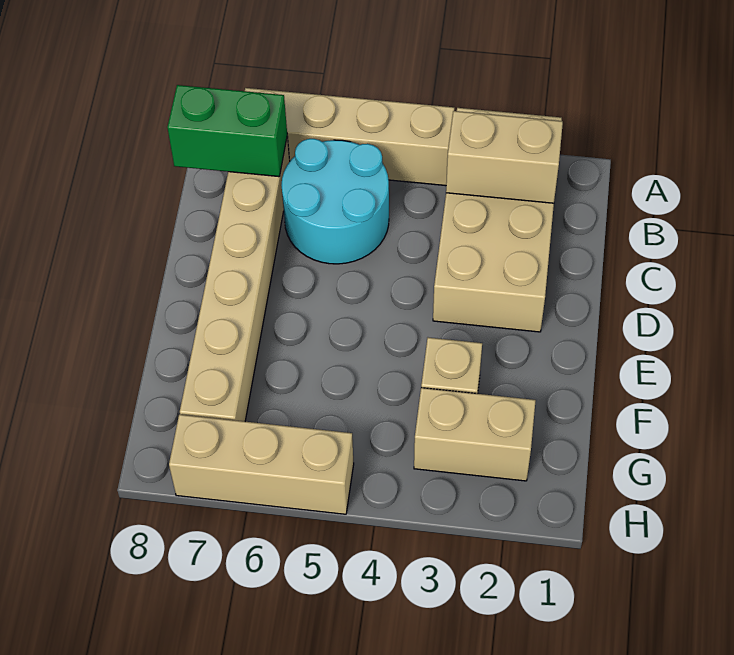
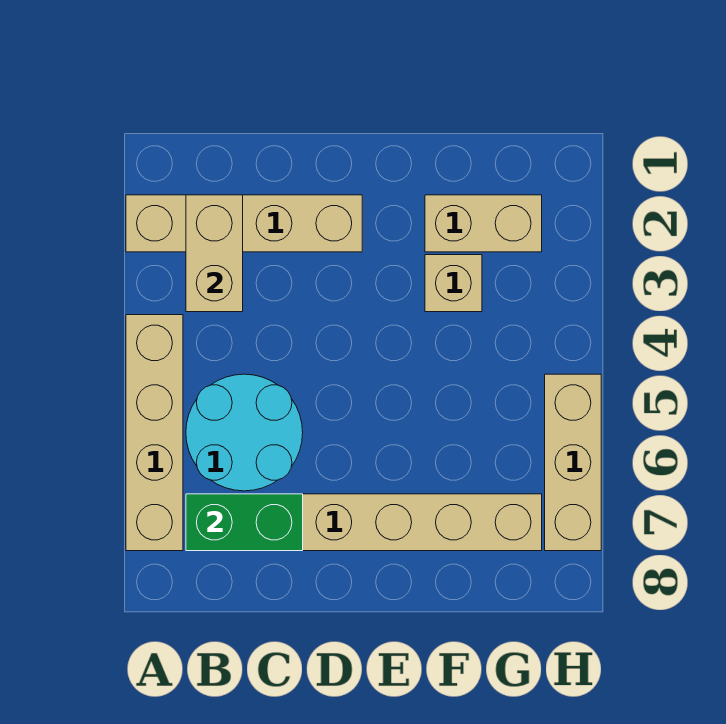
tan brick A2:D3 level 1 -> tan brick A2:D2 level 1
green brick B7:B8 level 2 -> green brick B7:C7 level 2
tan brick G2:G3 level 1 -> tan brick F2:G2 level 1

